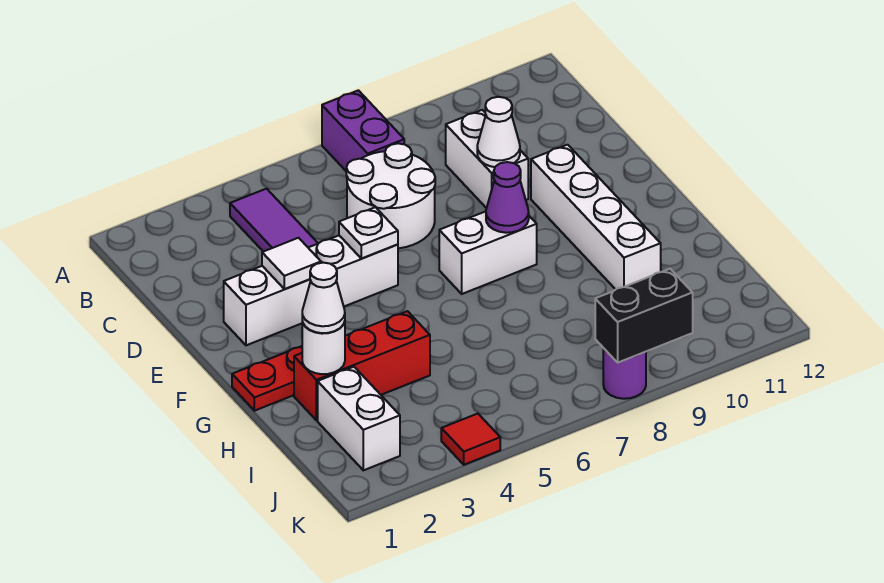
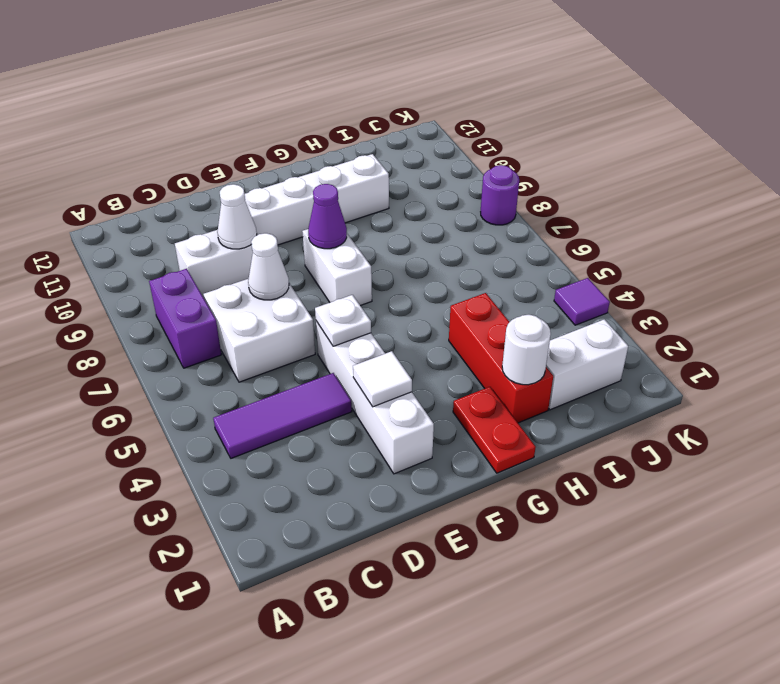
purple brick A7:B7 level 1 -> purple brick B7:B8 level 1
white round brick C6:D7 level 1 -> white brick C6:D7 level 1
white cone H2 level 3 -> white cone D7 level 2
red tile K4 level 1 -> purple tile K4 level 1
black brick K8:K9 level 2 -> none

